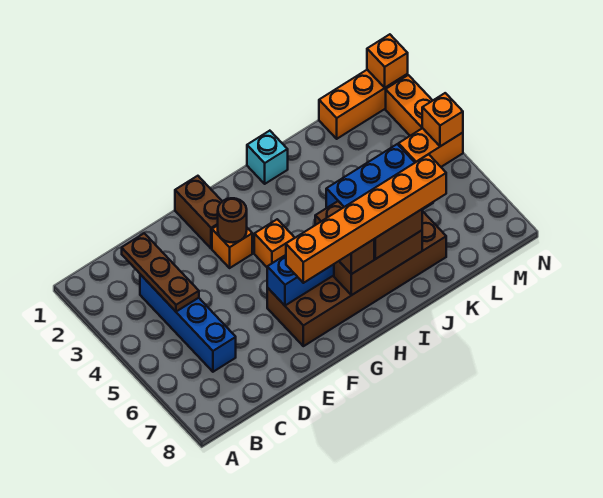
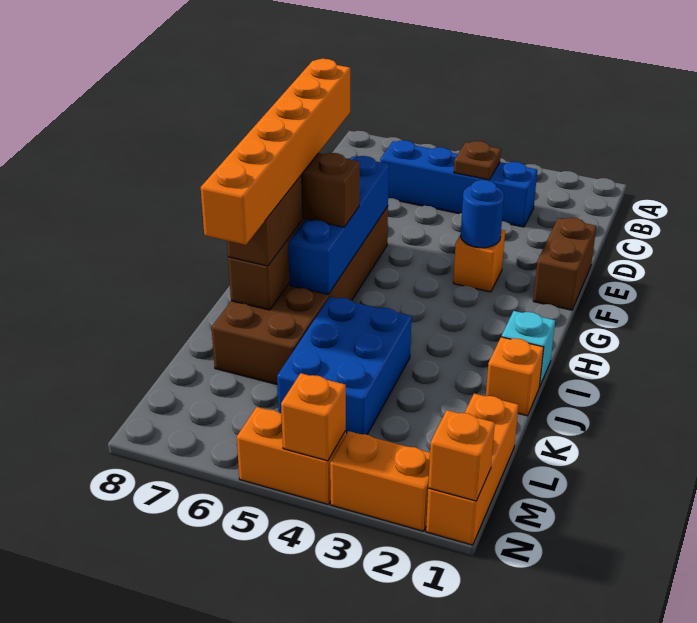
brown plate C2:C4 level 2 -> brown plate C4 level 2
brown brick F1:F2 level 1 -> brown brick E1:F1 level 1
brown round brick F3 level 2 -> blue round brick F3 level 2
orange brick G4 level 1 -> orange brick J1 level 1
orange brick M4:N4 level 1 -> orange brick N4:N5 level 1

